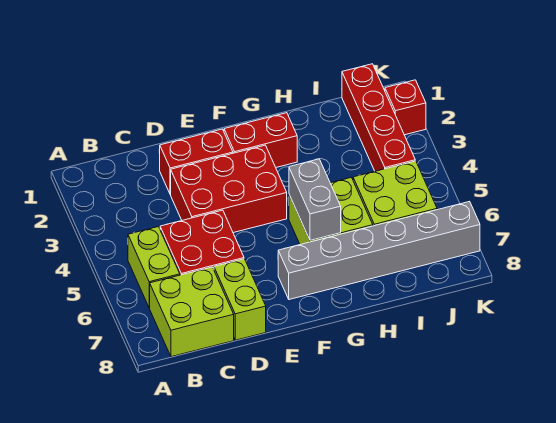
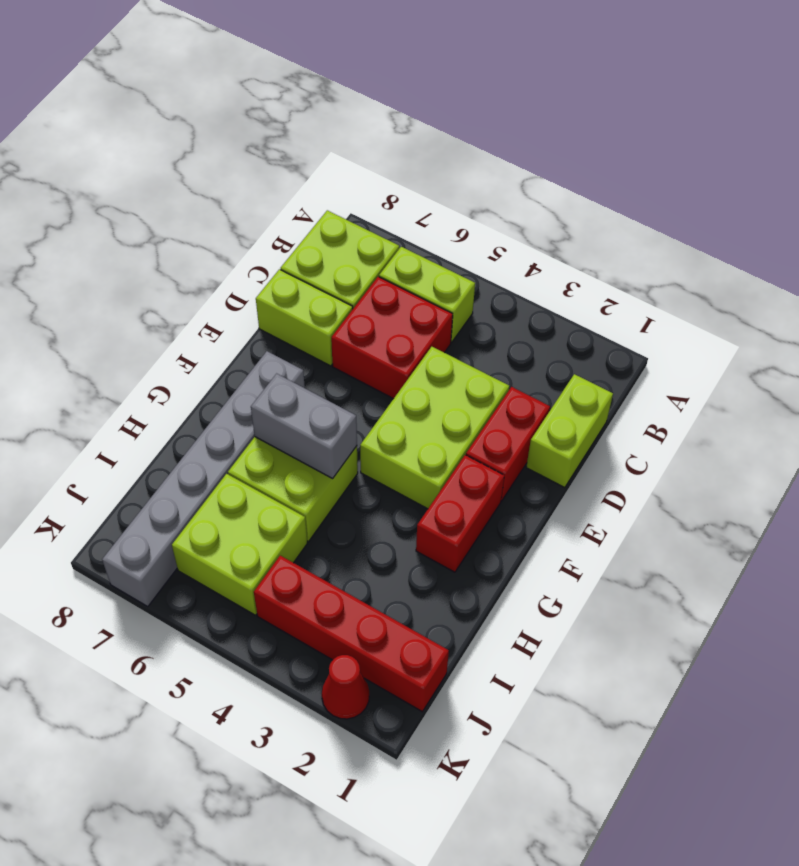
none -> lime brick C1:D1 level 1
red brick D3:F4 level 1 -> lime brick D3:F4 level 1
red brick K2 level 1 -> red cone K2 level 1

